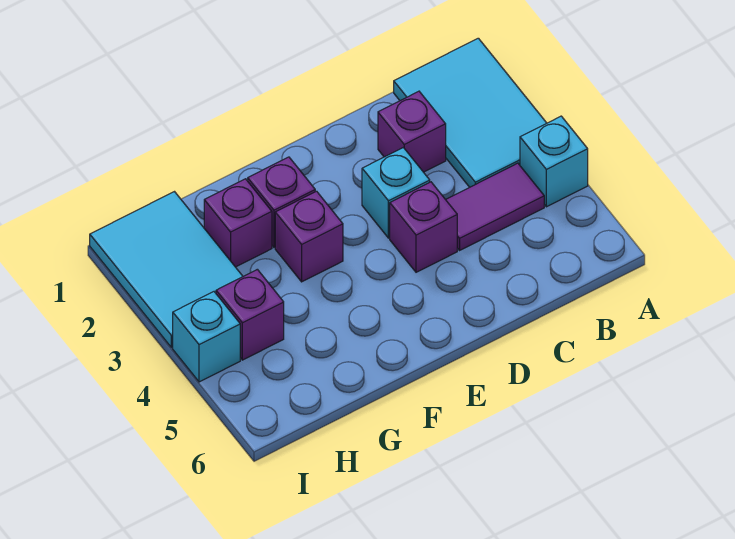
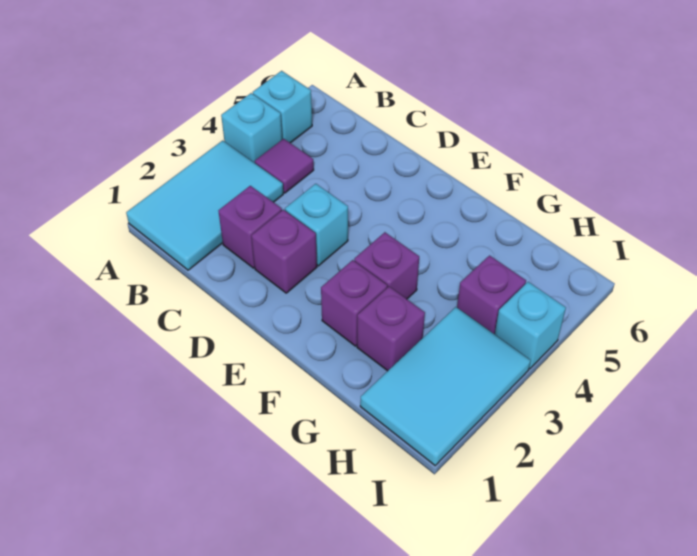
none -> cyan brick A5 level 1
purple tile B4:C4 level 1 -> purple tile B4 level 1
purple brick D4 level 1 -> purple brick D2 level 1

